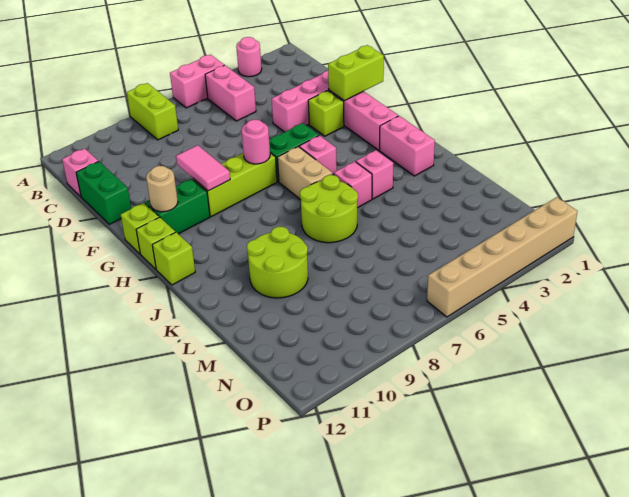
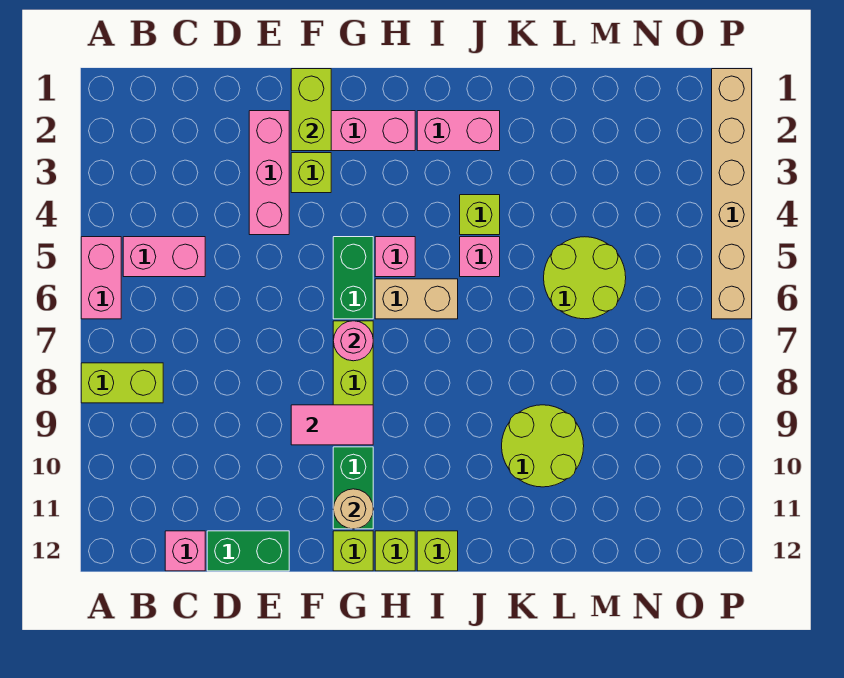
pink round brick A3 level 1 -> none
pink brick J4 level 1 -> lime brick J4 level 1
lime round brick J6:K7 level 1 -> lime round brick L5:M6 level 1

